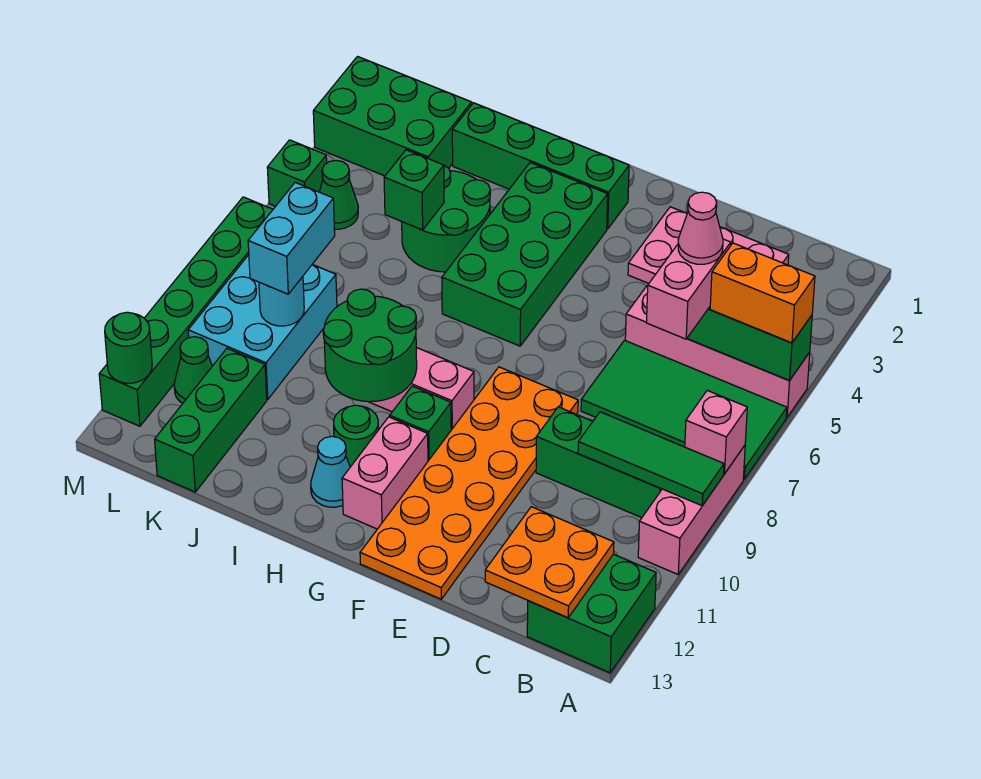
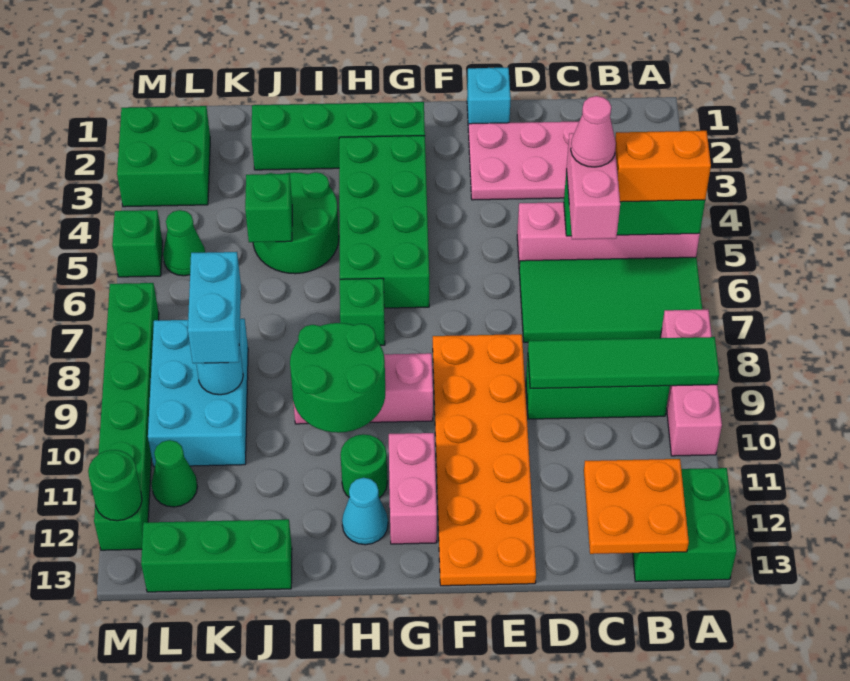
pink brick A8 level 2 -> none
green tile A9:C9 level 2 -> green tile A9:D9 level 2
none -> cyan brick E1 level 1
green brick G10 level 1 -> green brick H7 level 1
green brick K2:M3 level 1 -> green brick L2:M3 level 1
green brick K11:K13 level 1 -> green brick J13:L13 level 1

